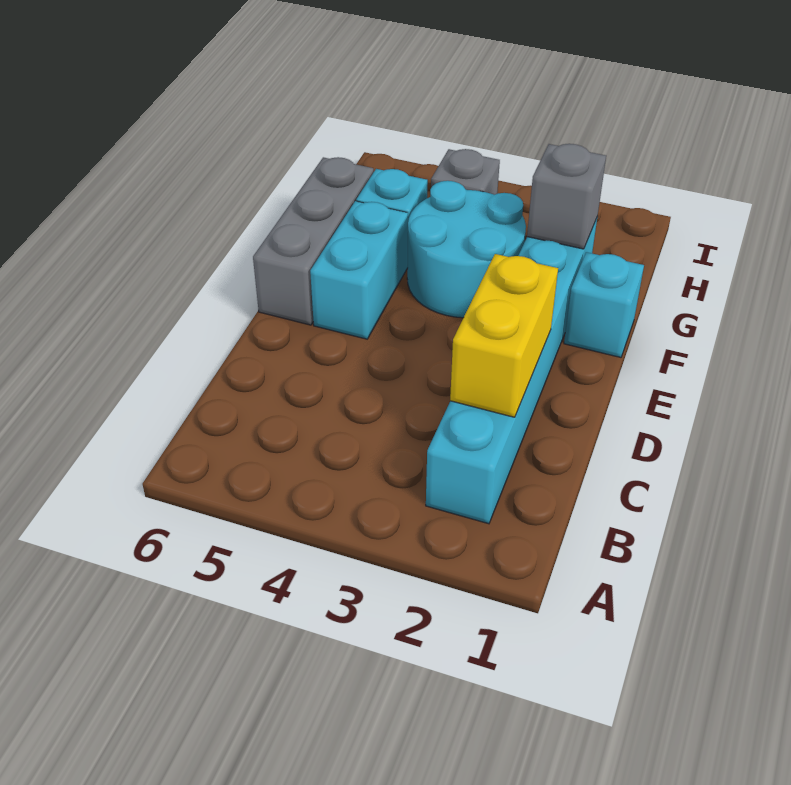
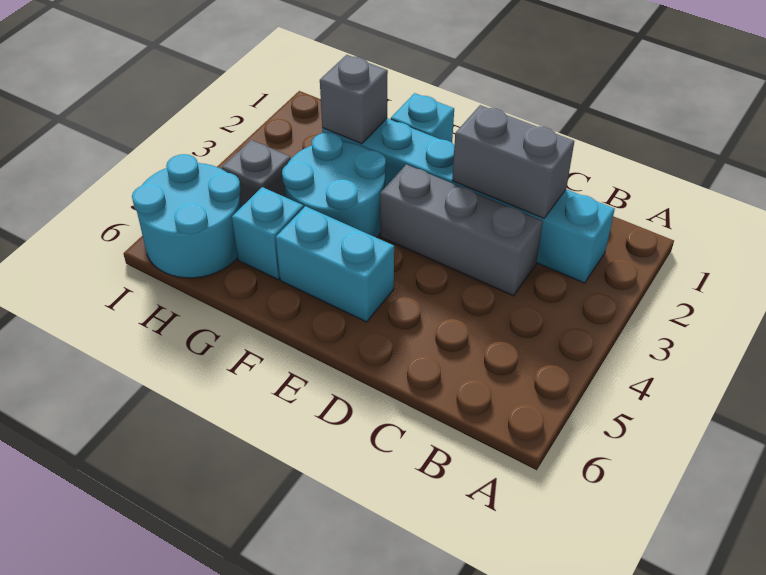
yellow brick C2:D2 level 2 -> grey brick C2:D2 level 2
grey brick E6:G6 level 1 -> grey brick C3:E3 level 1
none -> cyan round brick H5:I6 level 1

